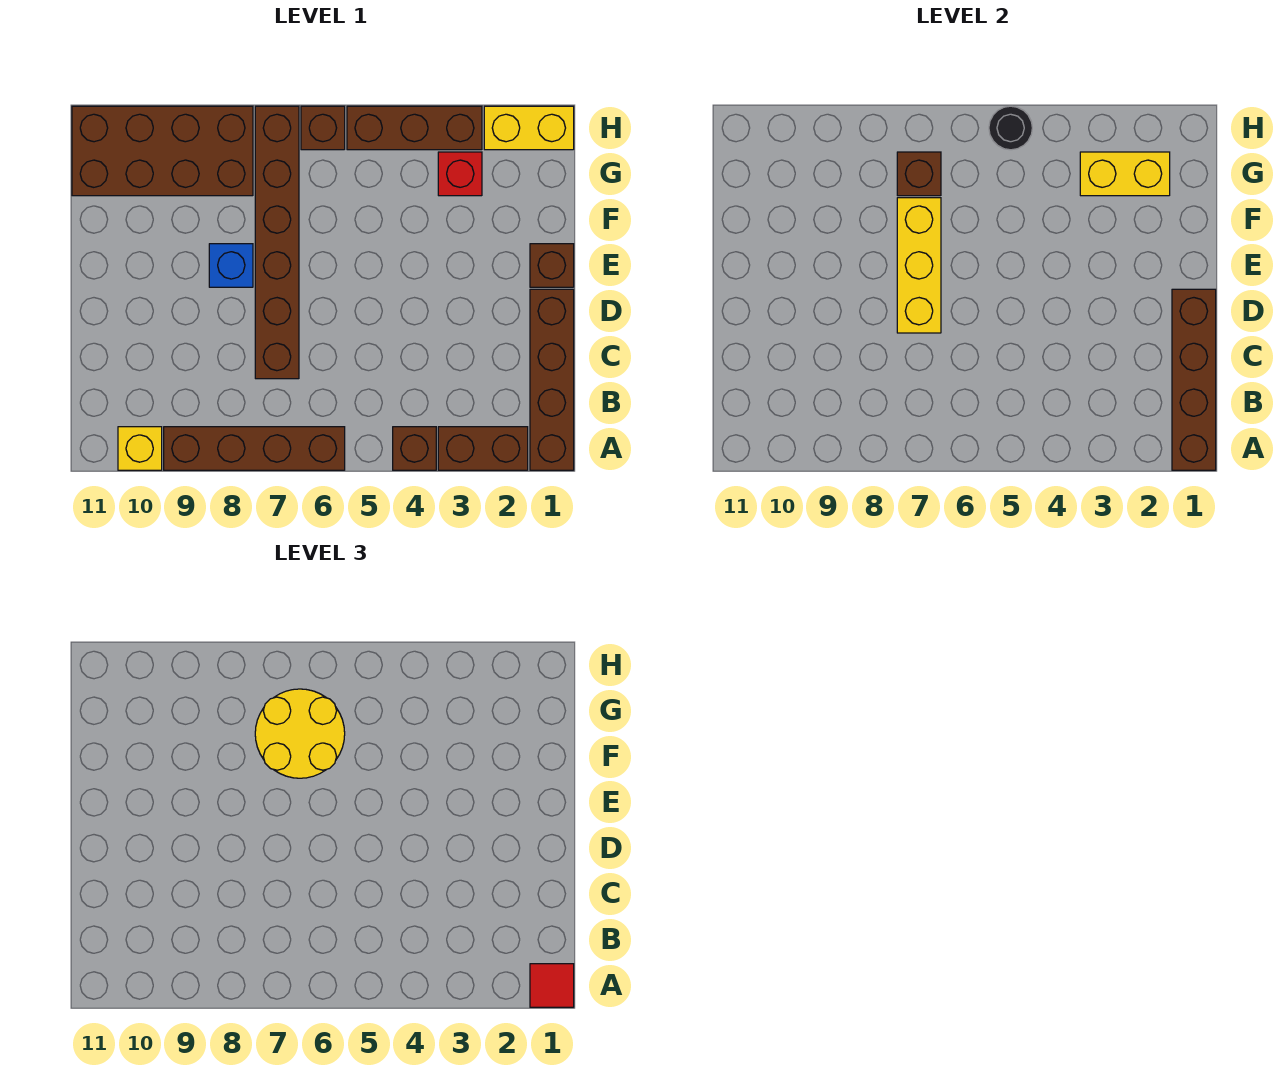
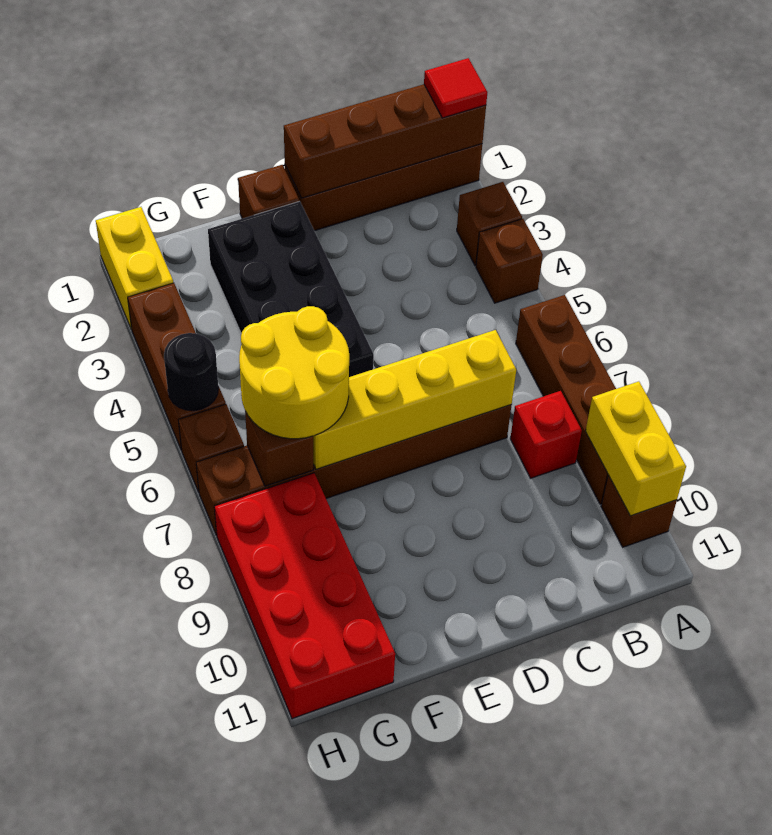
brown brick A2:A3 level 1 -> brown brick A3 level 1
yellow brick A10 level 1 -> brown brick A10 level 1
yellow brick D7:F7 level 2 -> yellow brick C7:F7 level 2
none -> black brick E2:F5 level 1
blue brick E8 level 1 -> none
yellow brick G2:G3 level 2 -> yellow brick A9:A10 level 2
red brick G3 level 1 -> red brick B8 level 1
brown brick G8:H11 level 1 -> red brick G8:H11 level 1

